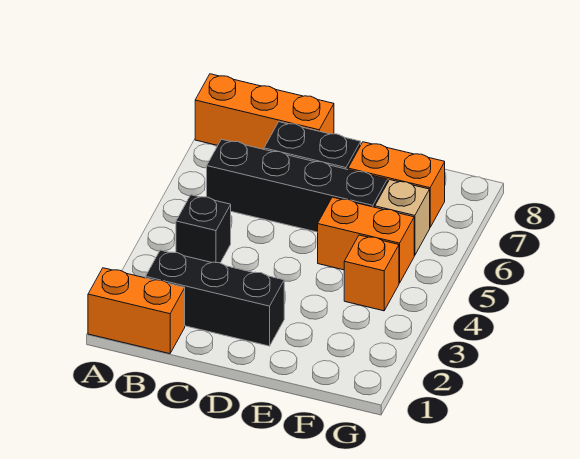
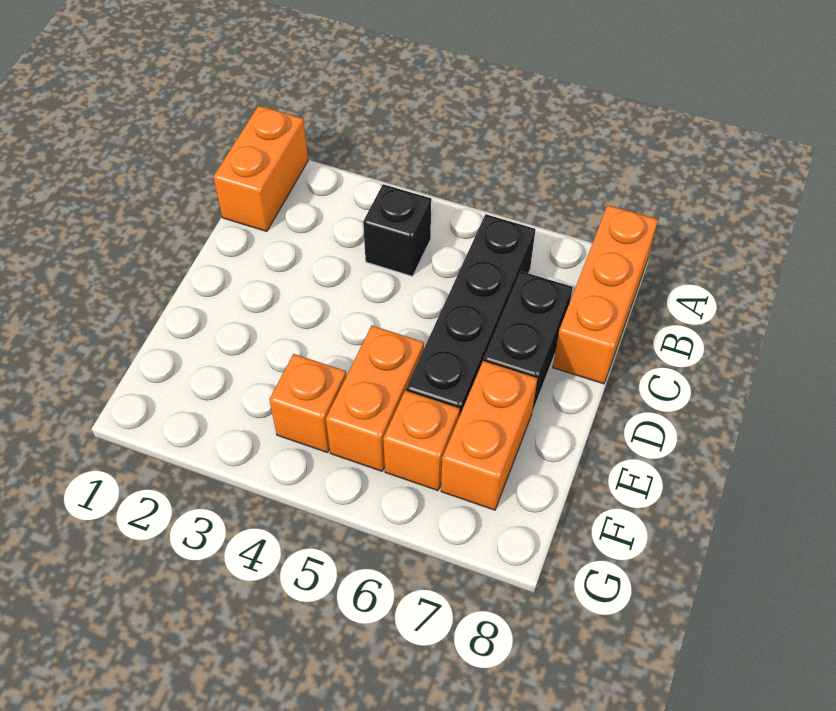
black brick B2:D2 level 1 -> none
tan brick F6 level 1 -> orange brick F6 level 1

